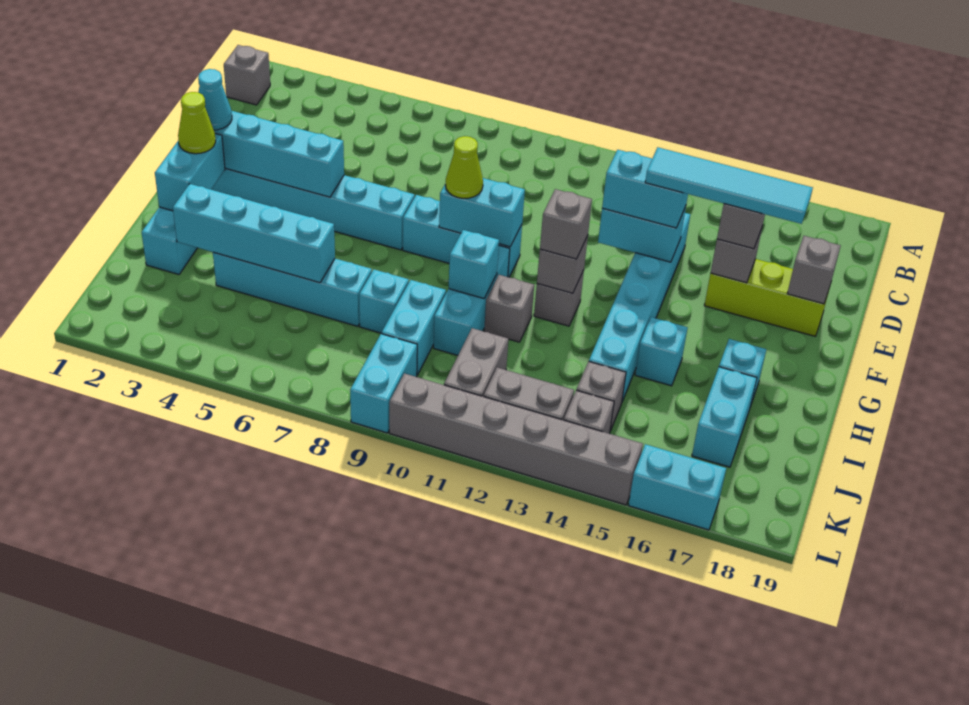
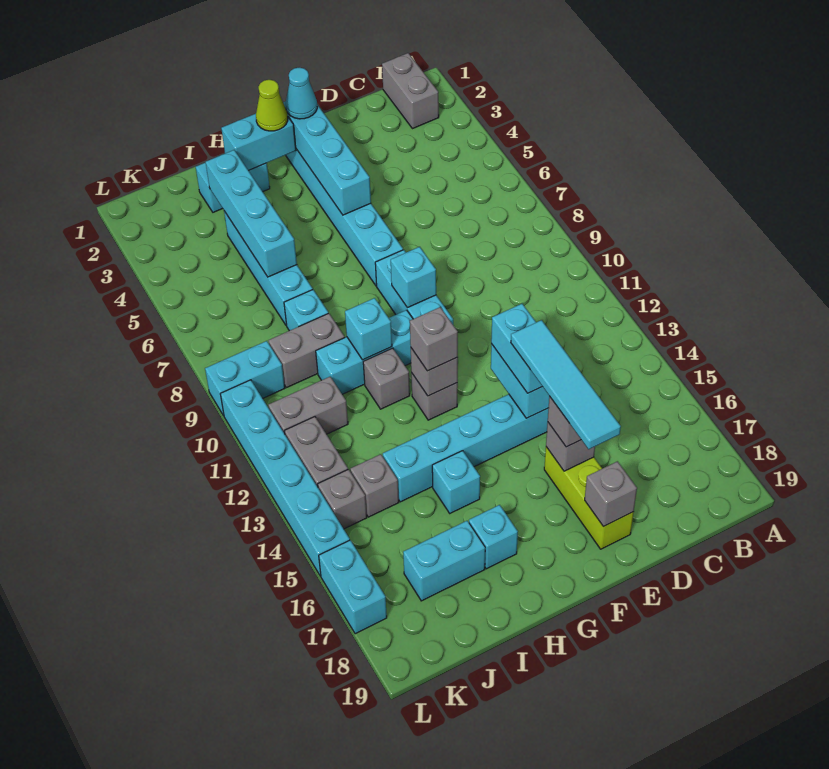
grey brick B1 level 1 -> grey brick B1:B2 level 1
cyan brick F9:F10 level 2 -> cyan brick F9 level 2
lime cone F9 level 3 -> none
cyan brick I9:J9 level 1 -> grey brick I9:J9 level 1
grey brick L10:L15 level 1 -> cyan brick L10:L15 level 1

